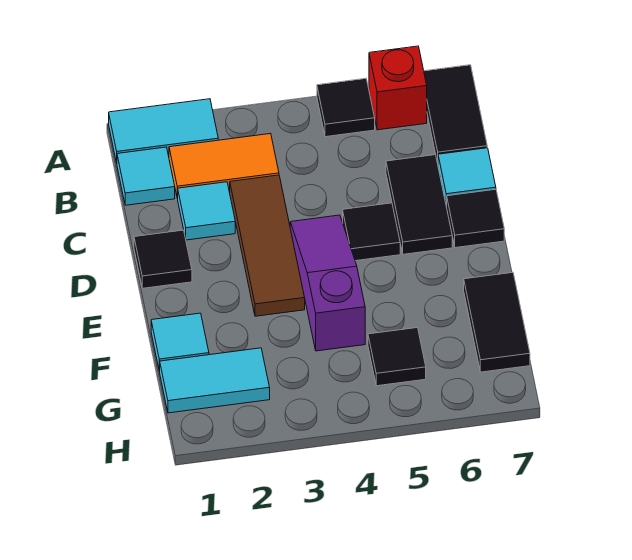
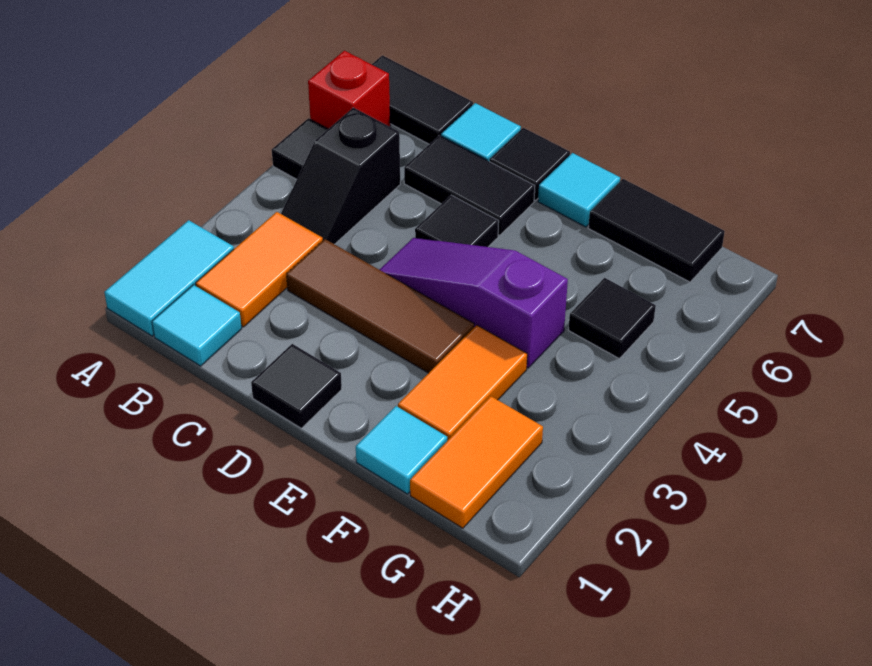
none -> black slope B4:B5 level 1 top 5
cyan tile C2 level 1 -> cyan tile E7 level 1
none -> orange tile F2:F3 level 1
cyan tile G1:G2 level 1 -> orange tile G1:G2 level 1

